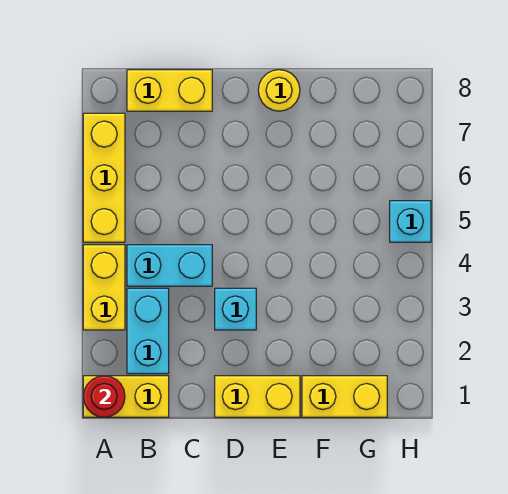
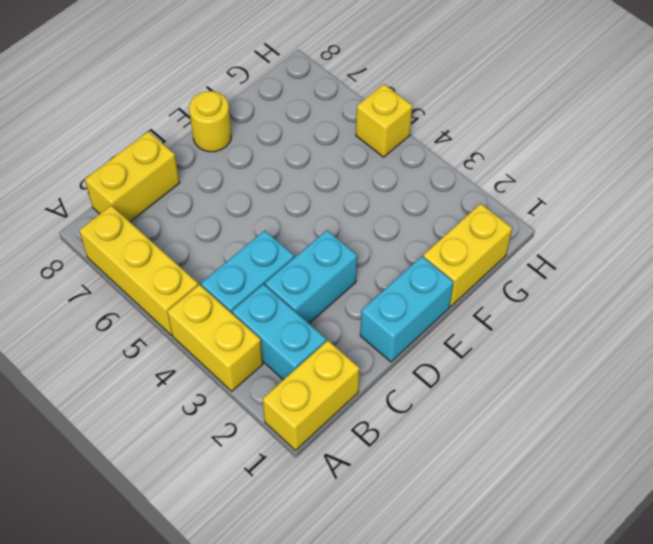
red round brick A1 level 2 -> none
yellow brick D1:E1 level 1 -> cyan brick D1:E1 level 1
cyan brick D3 level 1 -> cyan brick C3:D3 level 1
cyan brick H5 level 1 -> yellow brick H5 level 1

